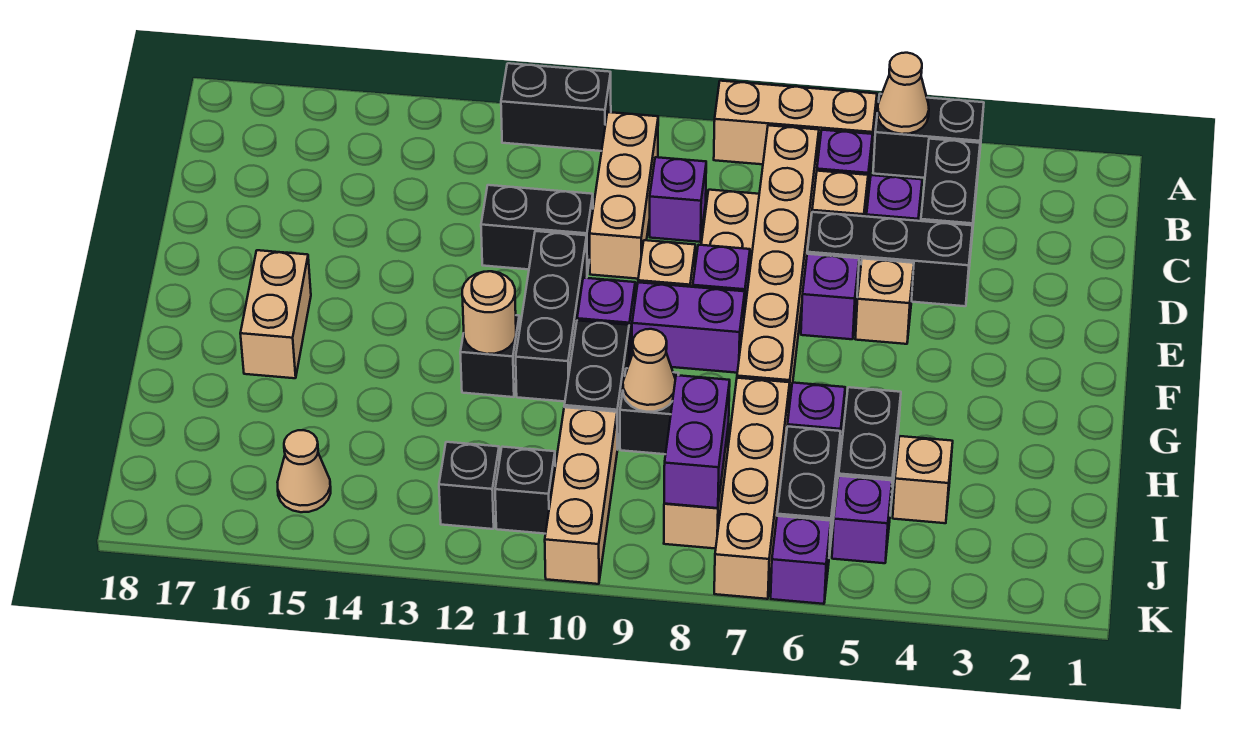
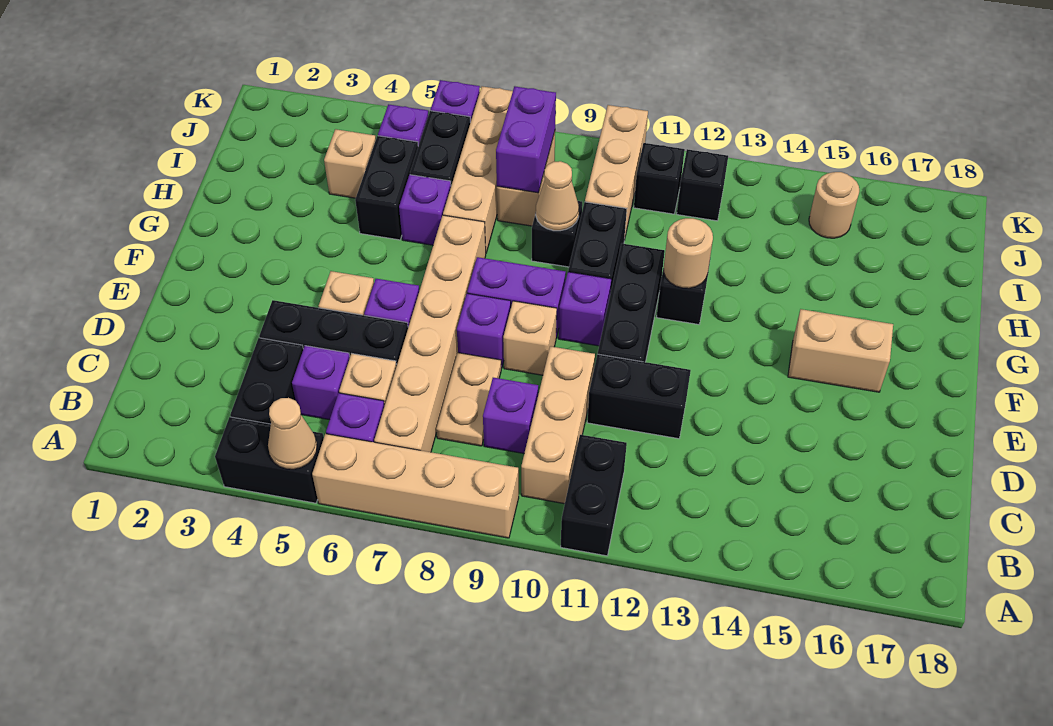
tan brick A6:A8 level 1 -> tan brick A6:A9 level 1
black brick A11:A12 level 1 -> black brick A11:B11 level 1
tan brick F16:G16 level 1 -> tan brick F15:F16 level 1
tan cone J15 level 1 -> tan round brick J15 level 1

